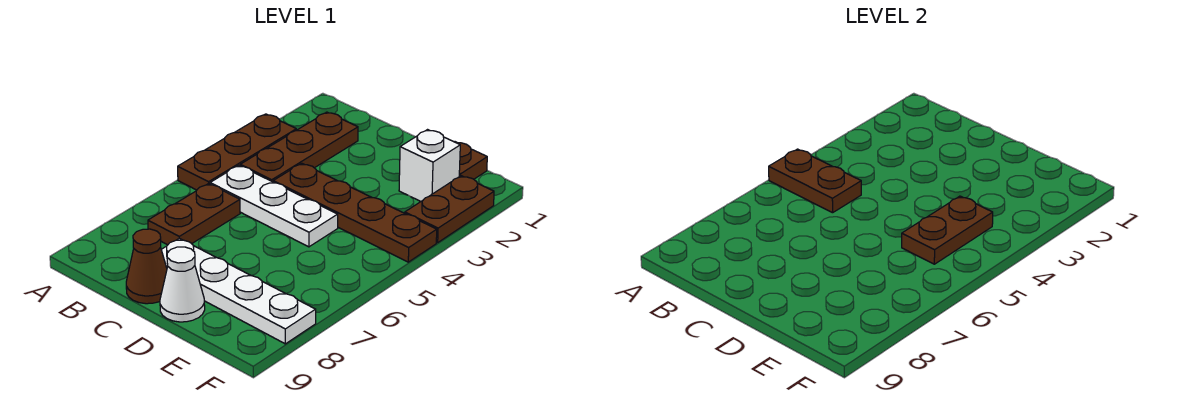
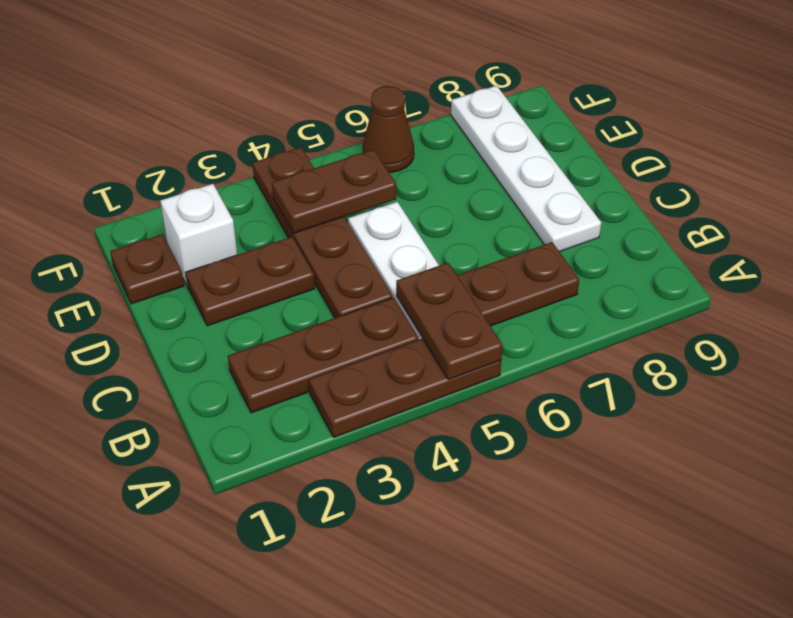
brown cone C9 level 1 -> brown cone F6 level 1
white cone D9 level 1 -> none
brown plate F2:F3 level 1 -> brown plate D2:D3 level 1

